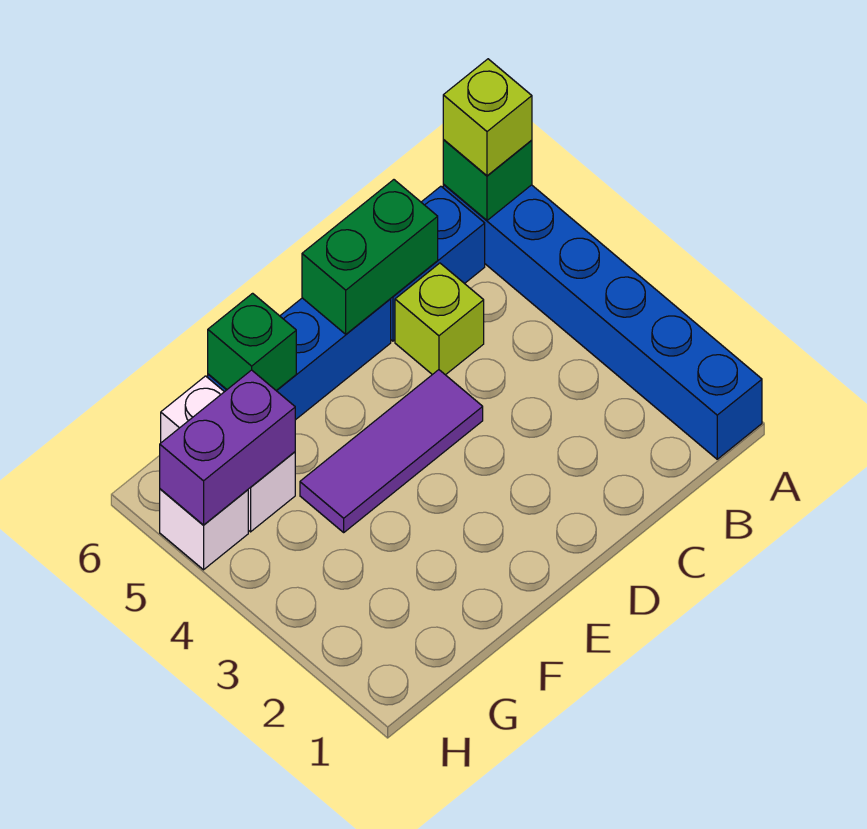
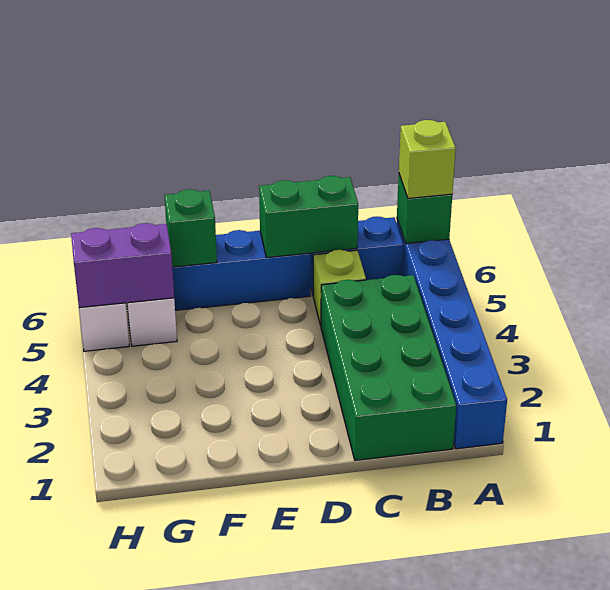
none -> green brick B1:C4 level 1
purple tile D4:F4 level 1 -> none

